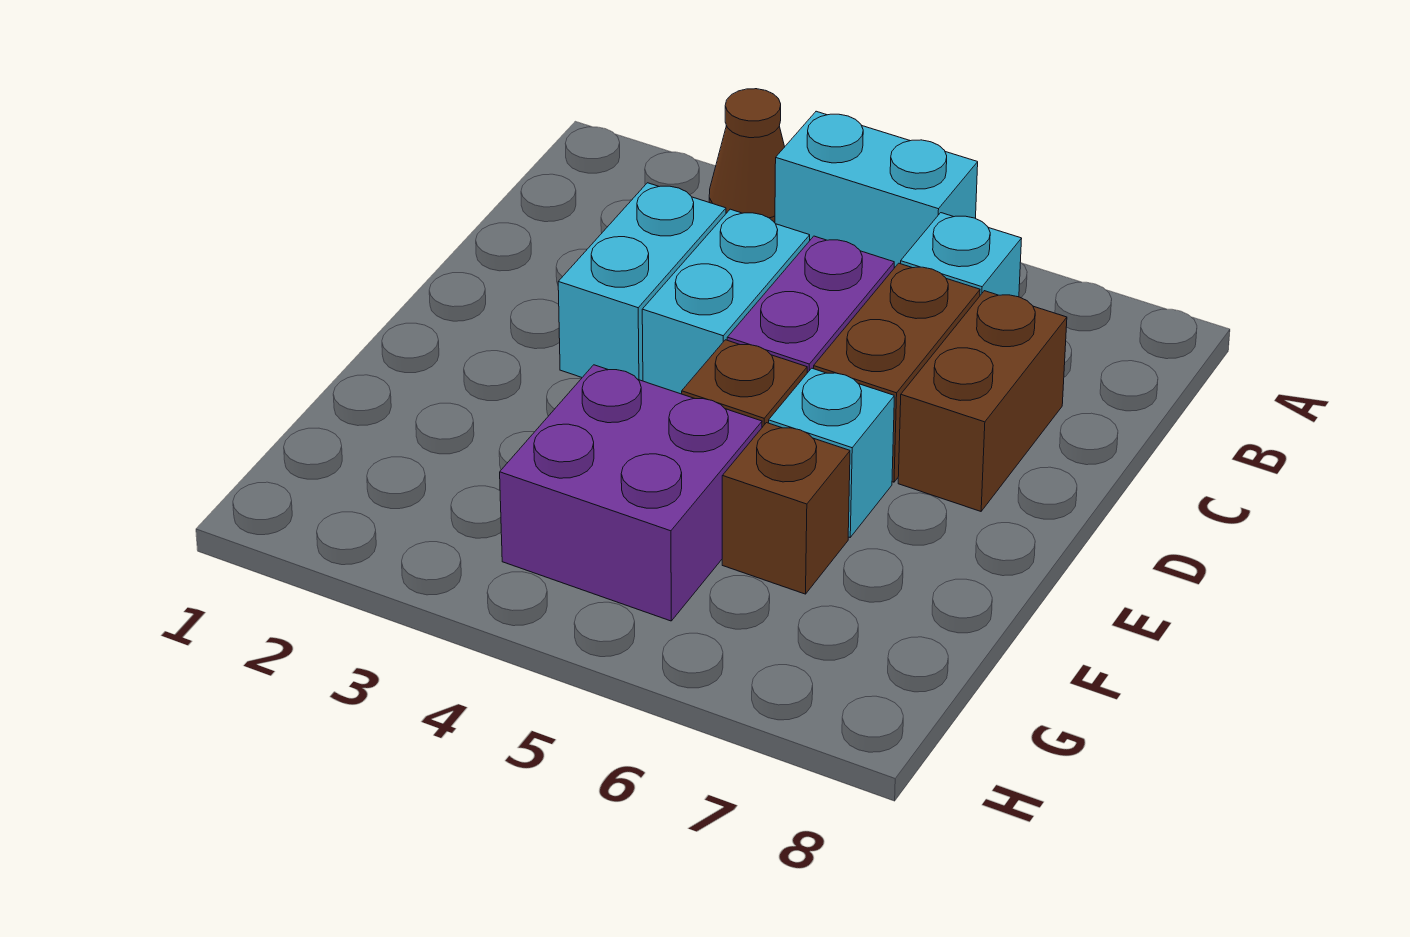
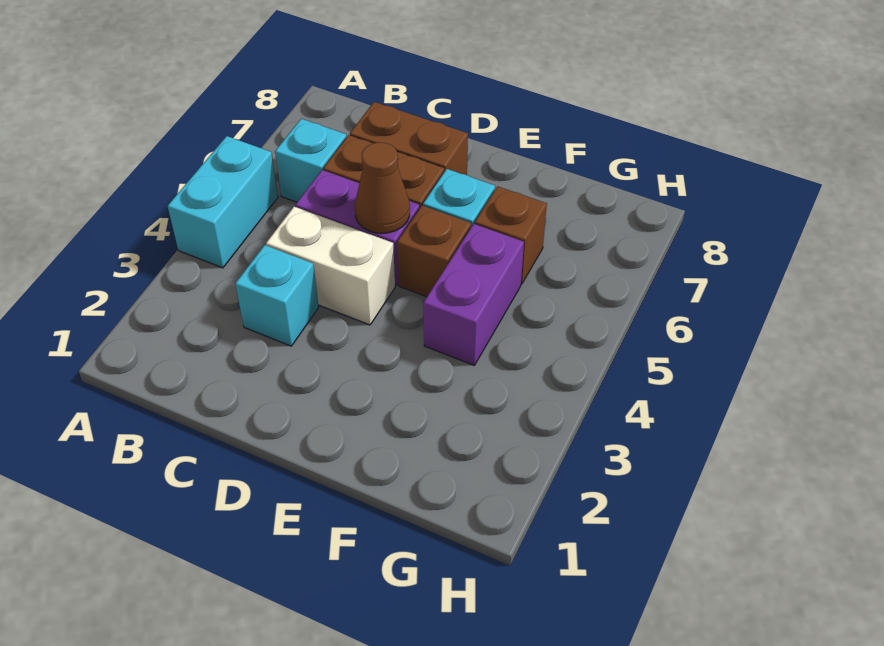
brown cone A3 level 1 -> brown cone D5 level 2
cyan brick C3:D3 level 1 -> cyan brick C3 level 1
cyan brick C4:D4 level 1 -> white brick C4:D4 level 1
purple brick F4:G5 level 1 -> purple brick F4:F5 level 1

